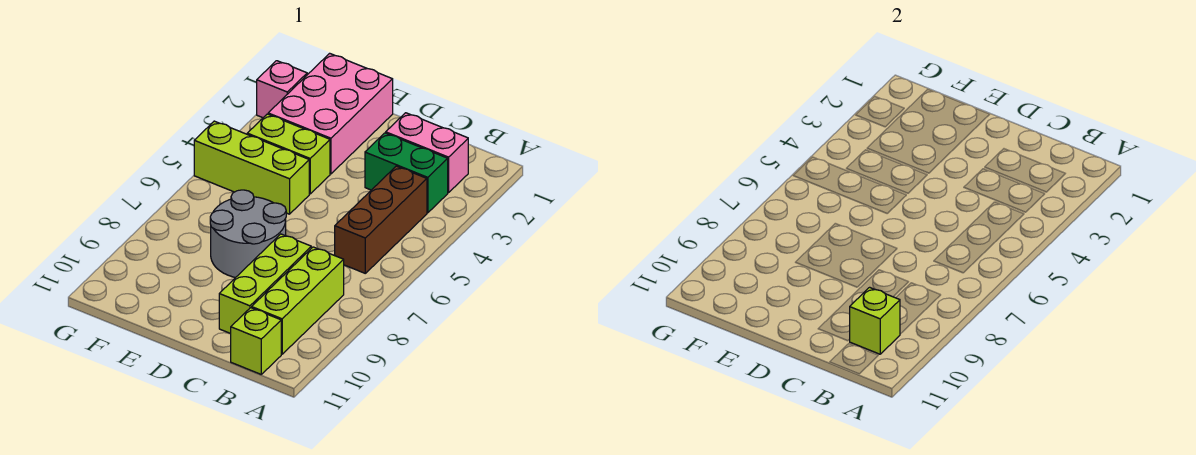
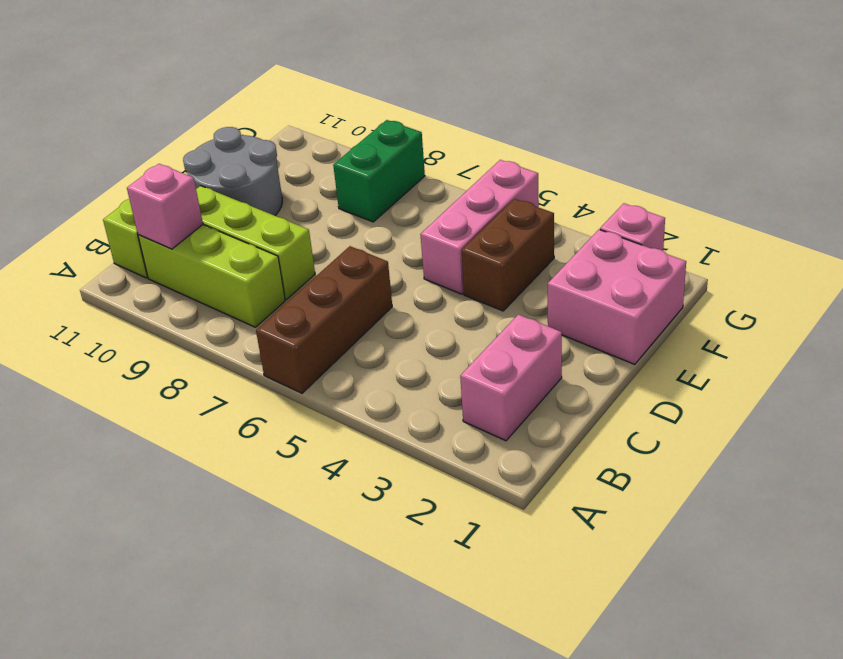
green brick B3:C3 level 1 -> green brick F8:G8 level 1
brown brick B4:B6 level 1 -> brown brick A6:C6 level 1
lime brick B10 level 2 -> pink brick B10 level 2
grey round brick D7:E8 level 1 -> grey round brick D10:E11 level 1
pink brick E1:F3 level 1 -> pink brick E1:F2 level 1
lime brick E4:F4 level 1 -> brown brick E4:F4 level 1
lime brick E5:G5 level 1 -> pink brick E5:G5 level 1

